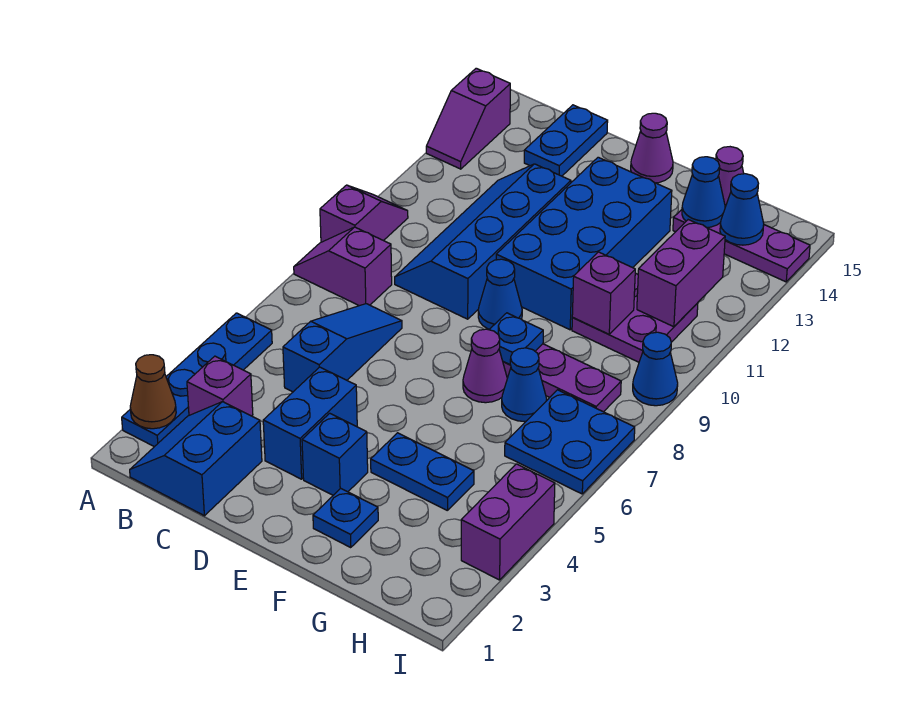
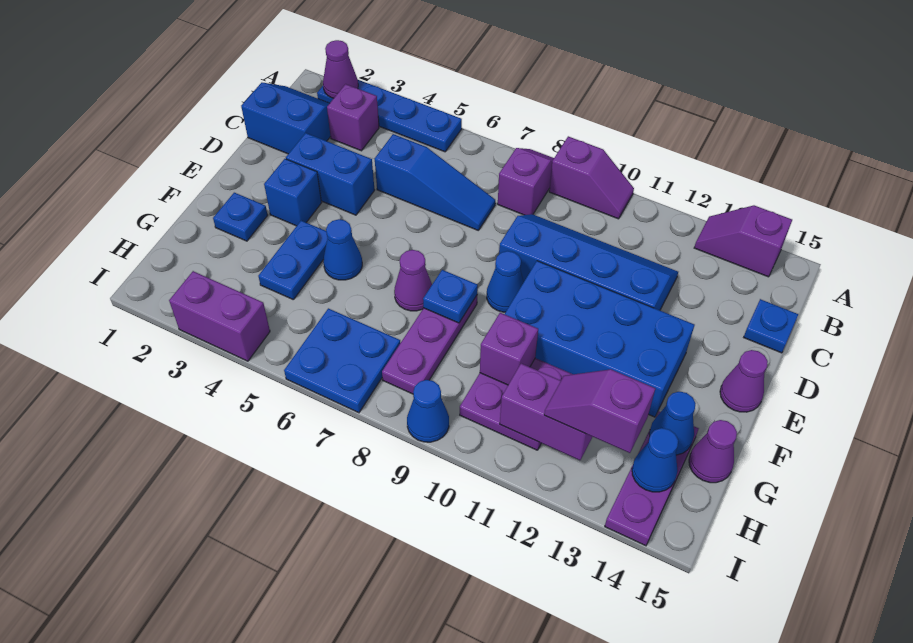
brown cone A2 level 2 -> purple cone A2 level 2
blue plate C14:C15 level 1 -> blue plate C15 level 1
blue cone G7 level 1 -> blue cone F5 level 1
none -> purple slope H12:H13 level 3 top 13

